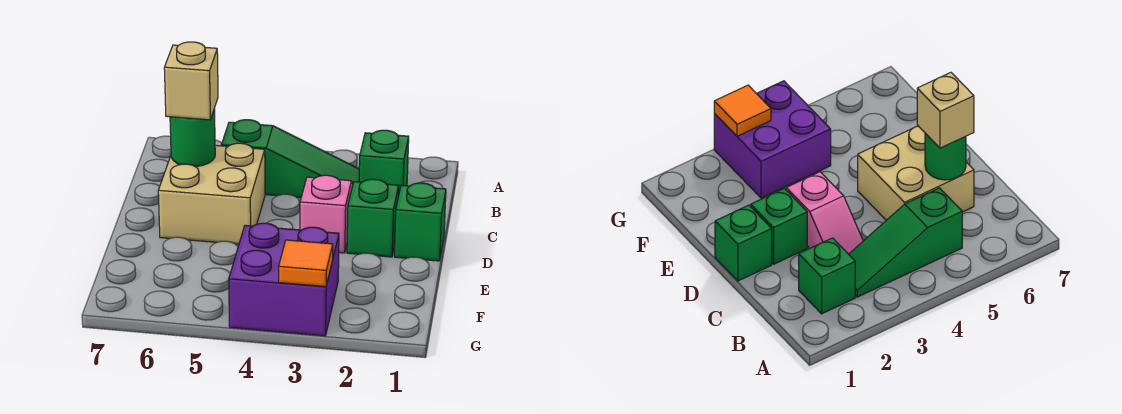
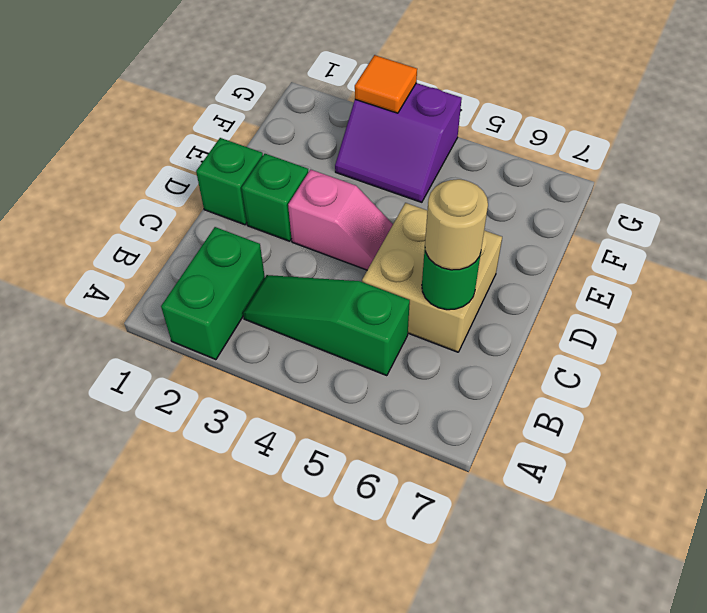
green brick B2 level 1 -> green brick A2:B2 level 1
pink slope C3:D3 level 1 top D -> pink slope D3:D4 level 1 top 3
tan brick C6 level 3 -> tan round brick C6 level 3
purple brick F3:G4 level 1 -> purple slope F3:G4 level 1 top G

